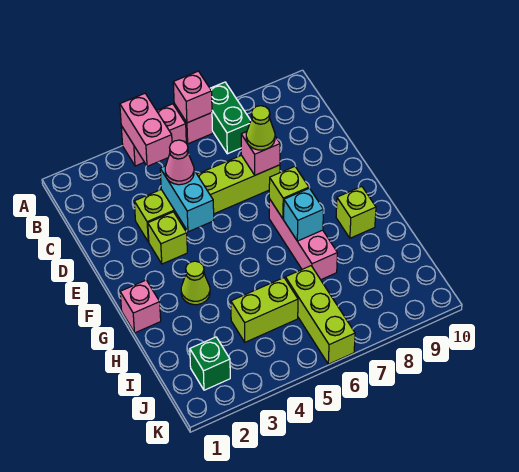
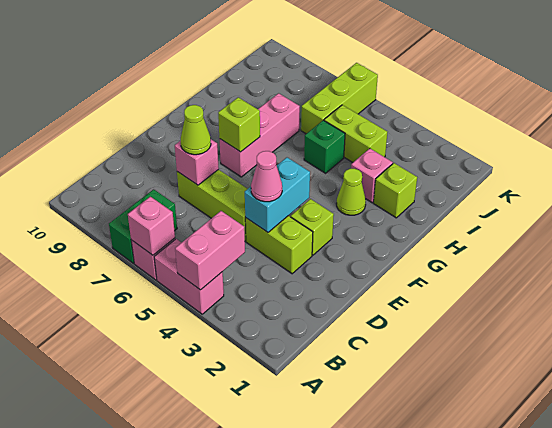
pink brick G1 level 1 -> pink brick H3 level 1
cyan brick G7 level 2 -> none
lime brick G9 level 1 -> lime brick H2 level 1
green brick J2 level 1 -> green brick H5 level 1

